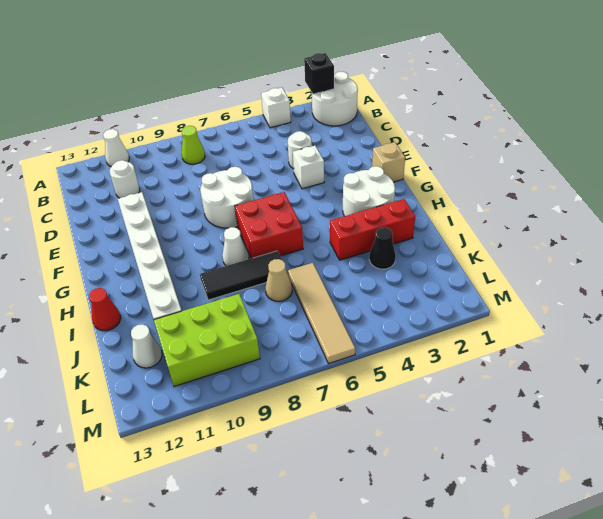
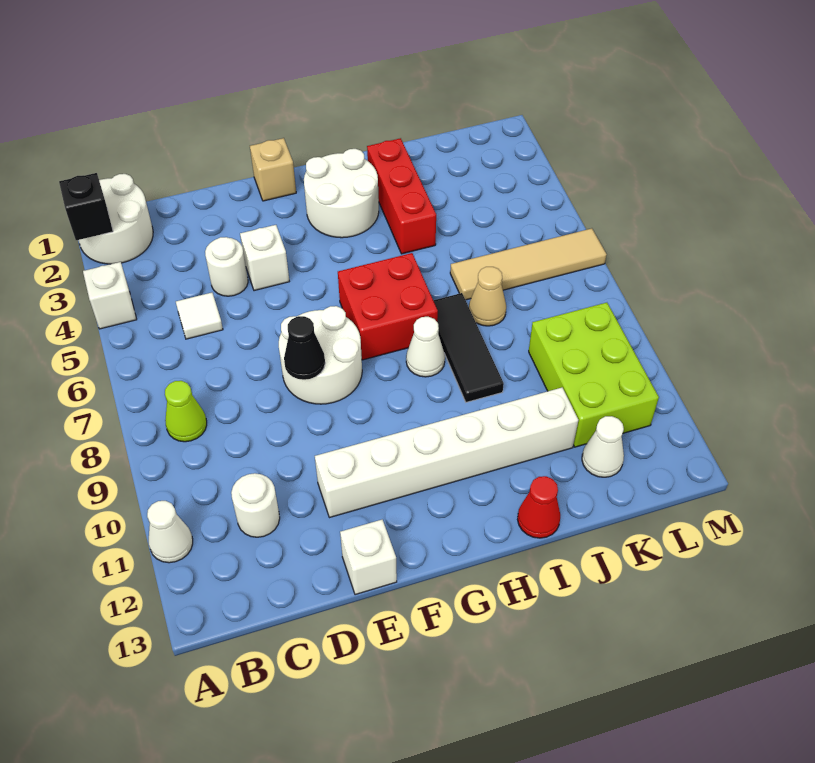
none -> white tile C5 level 1
none -> white brick E13 level 1
black cone J3 level 1 -> black cone E8 level 2

